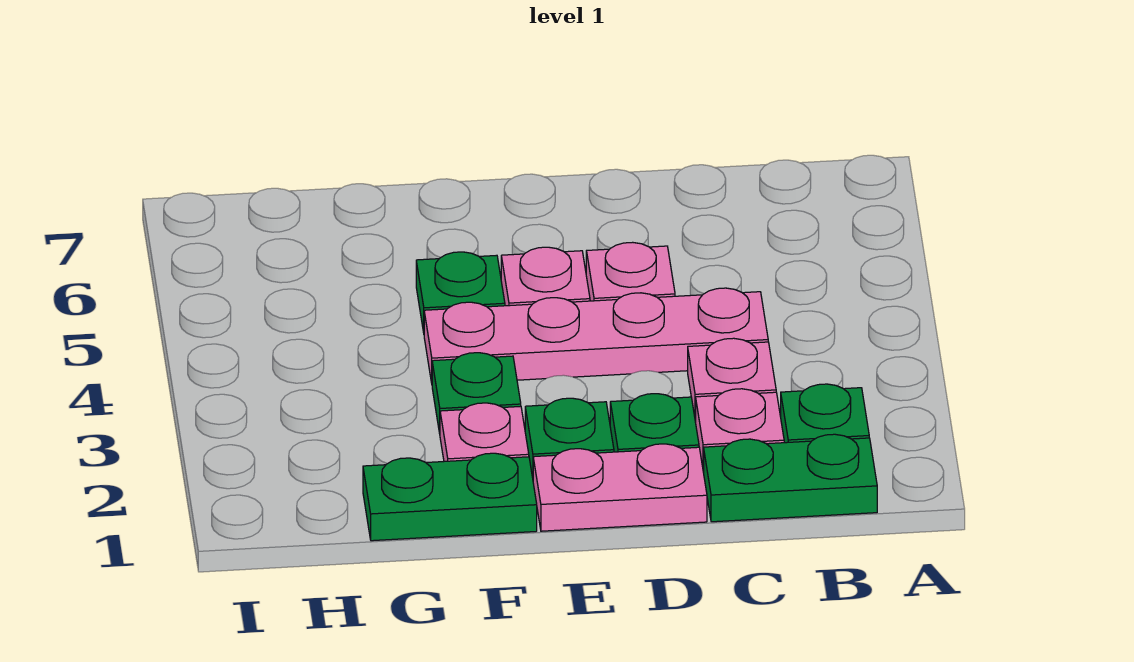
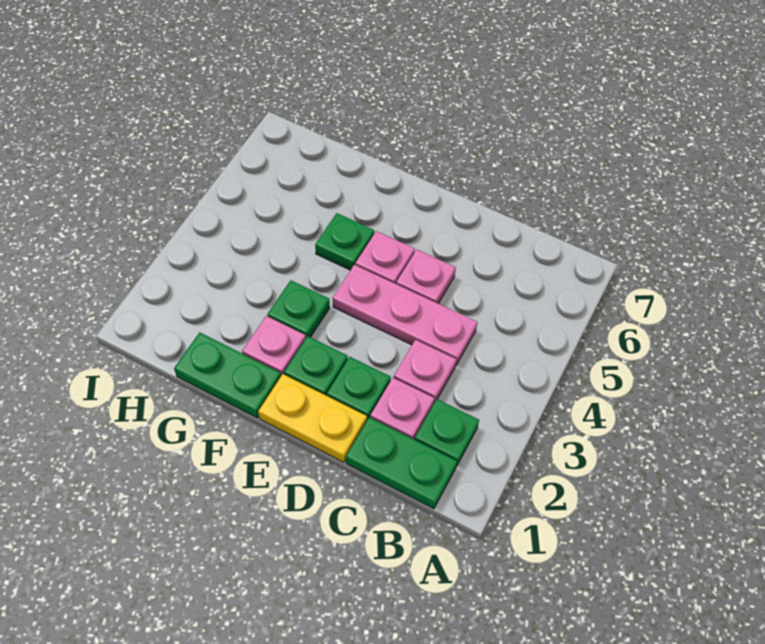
pink plate C4:F4 level 1 -> pink plate C4:E4 level 1
pink plate D1:E1 level 1 -> yellow plate D1:E1 level 1

